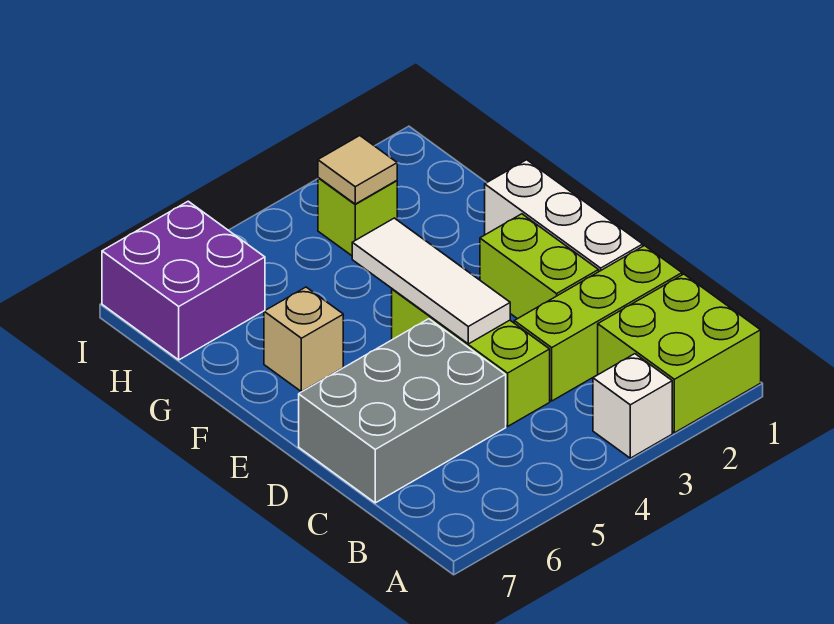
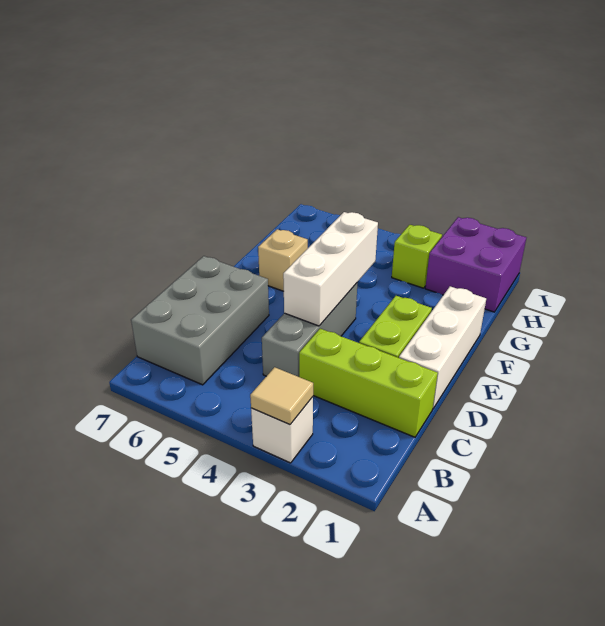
lime brick A1:B2 level 1 -> none
lime brick C4:E4 level 1 -> grey brick C4:E4 level 1
grey brick C5:D7 level 1 -> grey brick B6:D7 level 1
white tile D4:F4 level 2 -> white brick D4:F4 level 2
tan tile H3 level 2 -> tan tile A3 level 2
purple brick H6:I7 level 1 -> purple brick H1:I2 level 1

